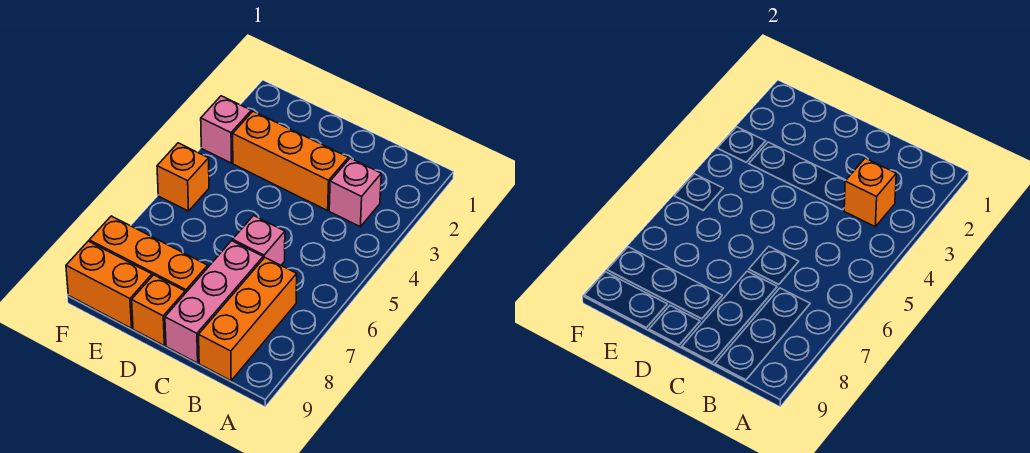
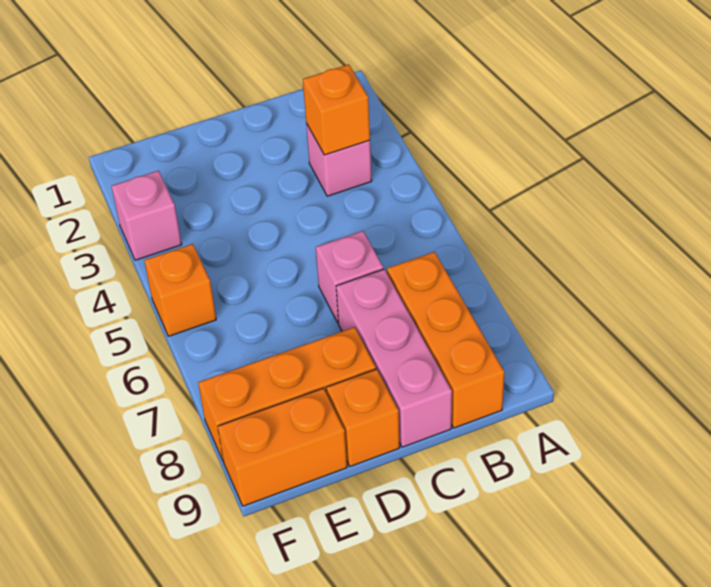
orange brick C3:E3 level 1 -> none

